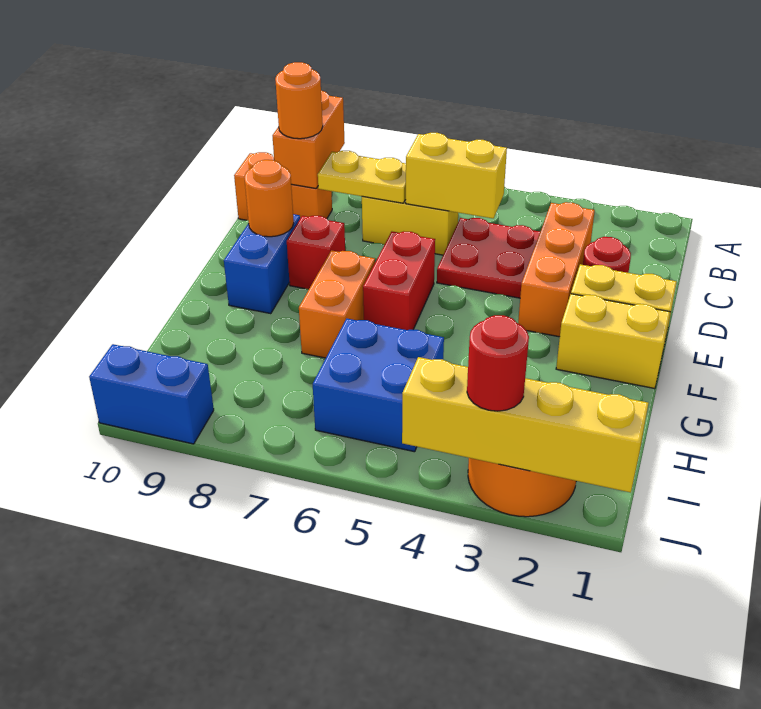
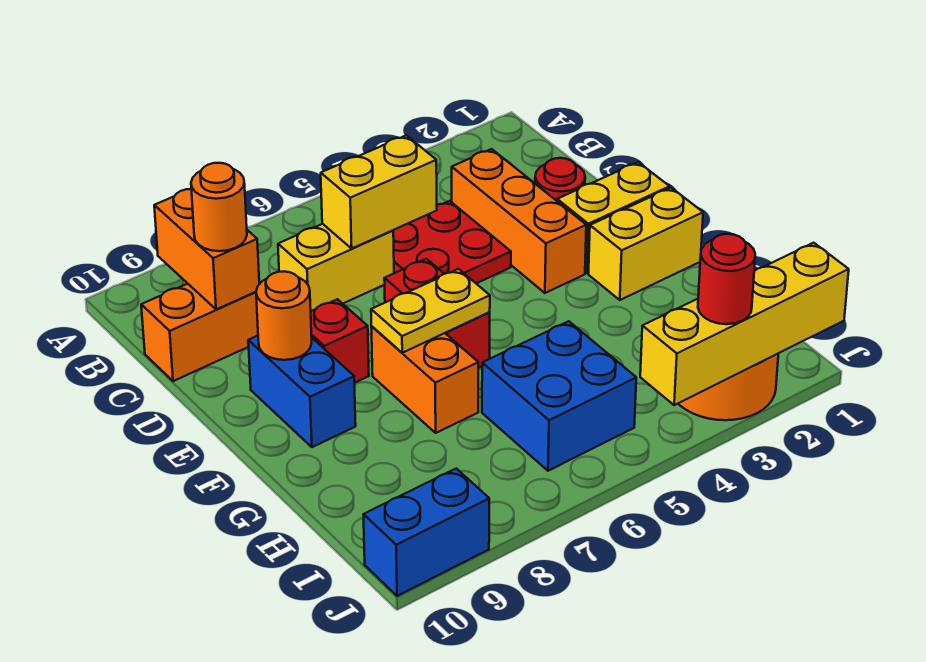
yellow plate C7:C8 level 2 -> yellow plate F6:F7 level 2

